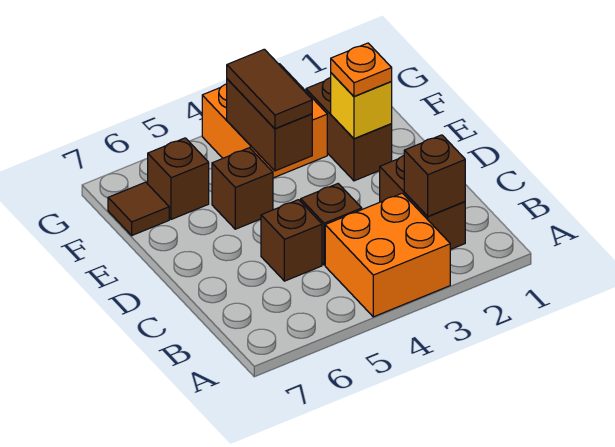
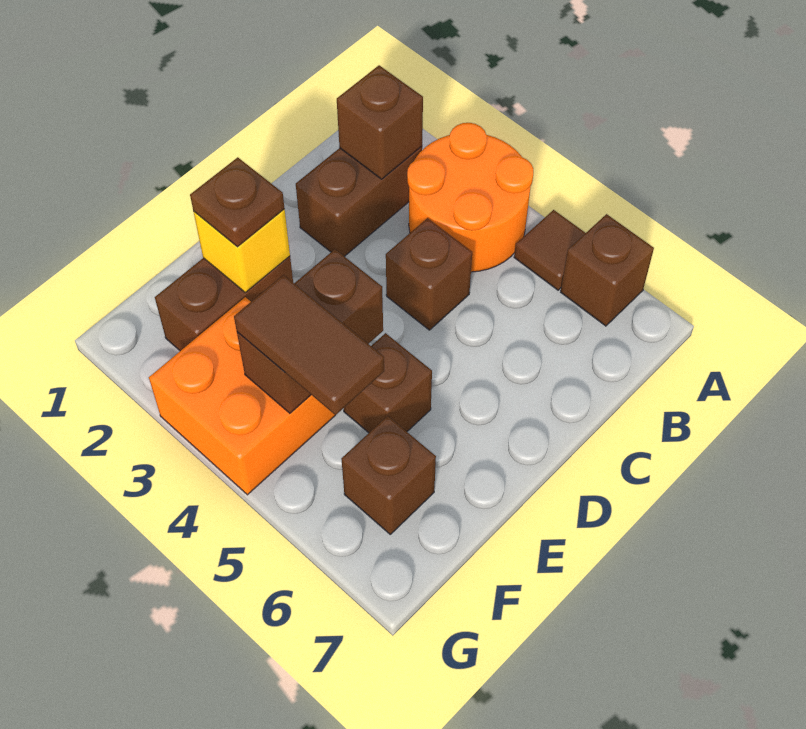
orange brick A3:B4 level 1 -> orange round brick A3:B4 level 1
brown brick C5 level 1 -> brown brick A6 level 1
orange plate E2 level 3 -> brown plate E2 level 3
brown tile E4:F4 level 3 -> brown tile F4:F5 level 3
brown tile F7 level 1 -> brown tile A5 level 1

